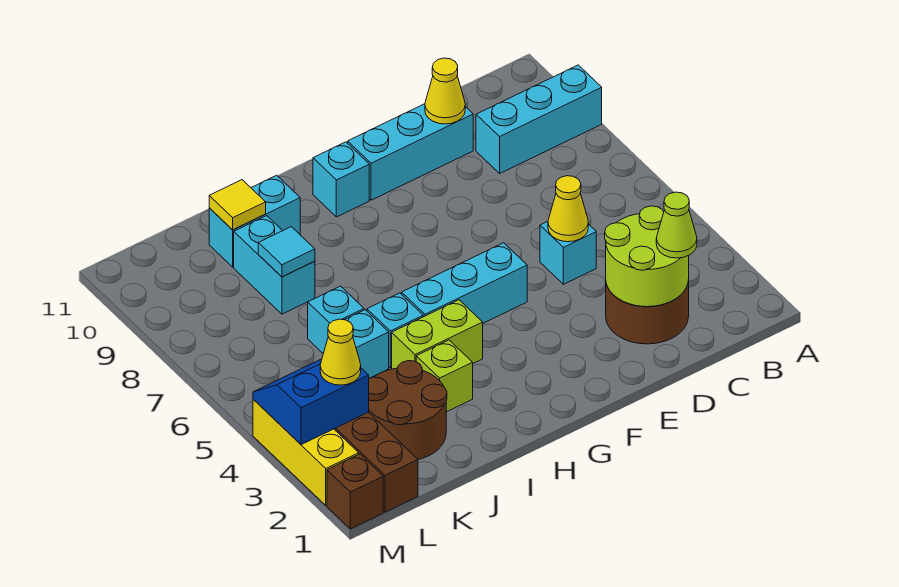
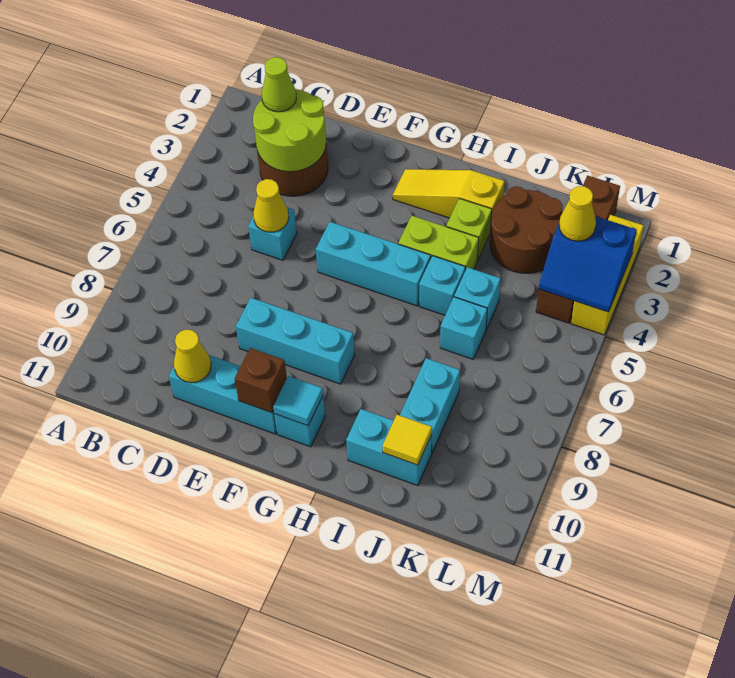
cyan brick A9:C9 level 1 -> cyan brick E8:G8 level 1
none -> yellow slope G2:I2 level 1 top I
cyan tile J8 level 2 -> cyan tile G10 level 2
brown brick M1 level 1 -> brown brick F10 level 2

